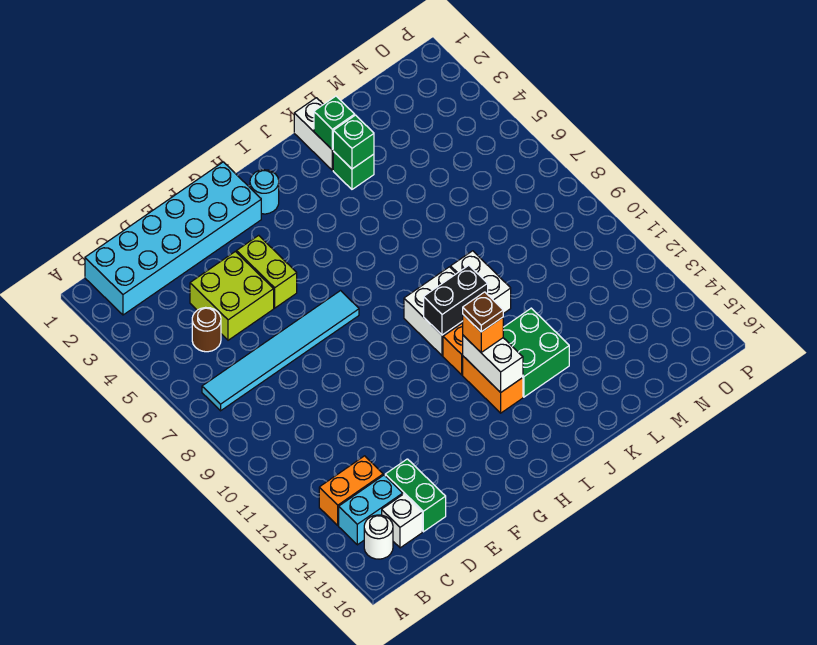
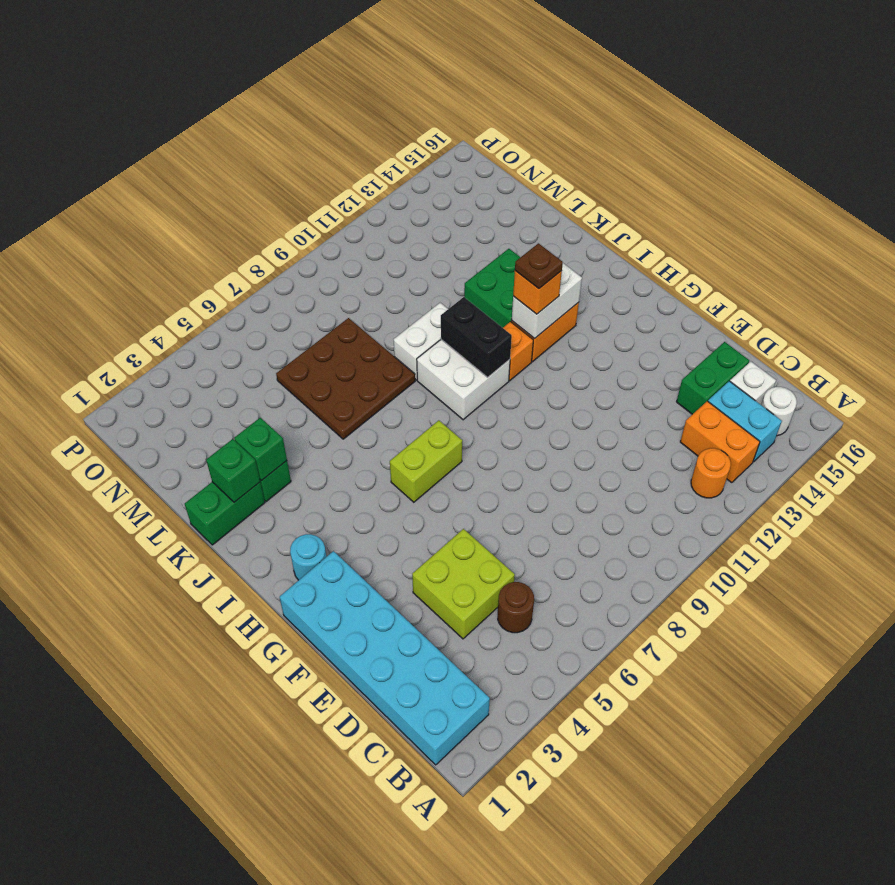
cyan tile B7:G7 level 1 -> none
none -> orange round brick B12 level 1
lime brick F4:F5 level 1 -> lime brick H6:H7 level 1
white brick K1:K2 level 1 -> green brick K1:K2 level 1
none -> brown plate K6:M8 level 1

